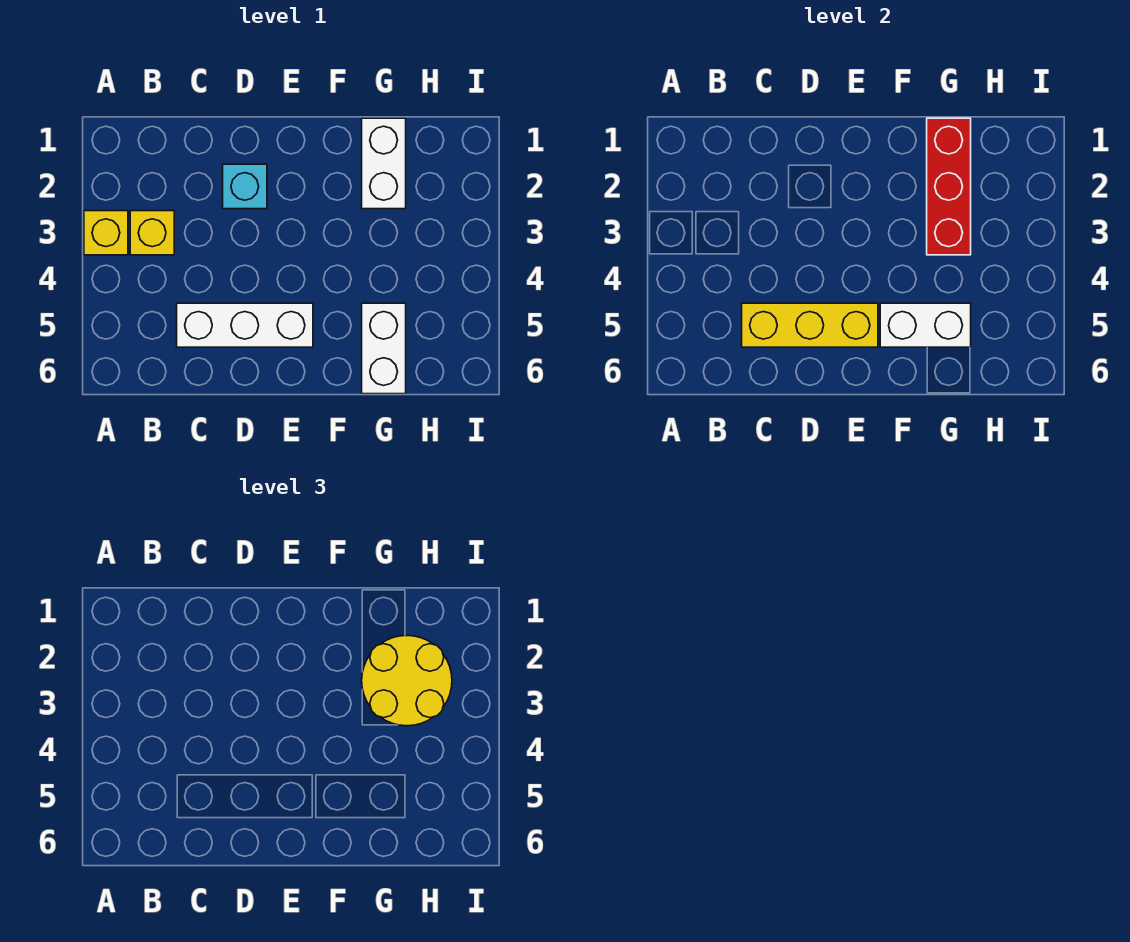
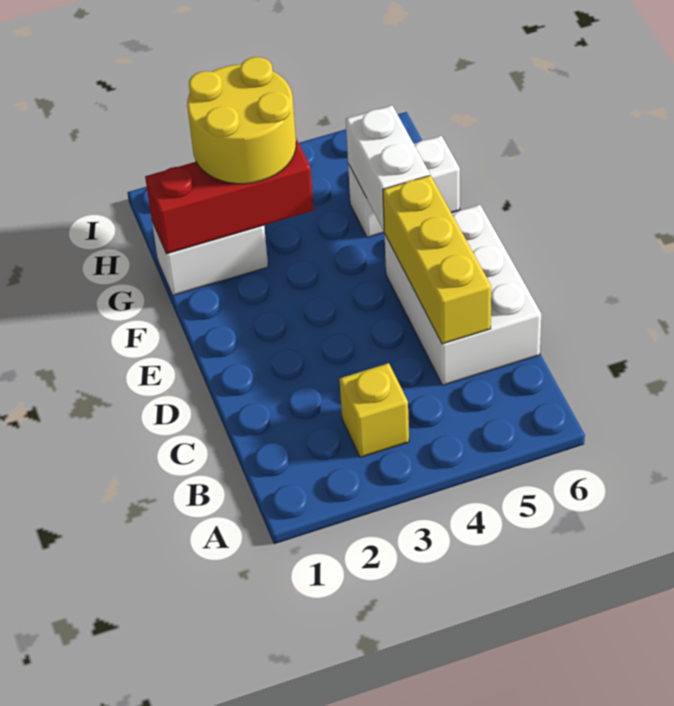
yellow brick A3 level 1 -> none
white brick C5:E5 level 1 -> white brick C5:E6 level 1
cyan brick D2 level 1 -> none

